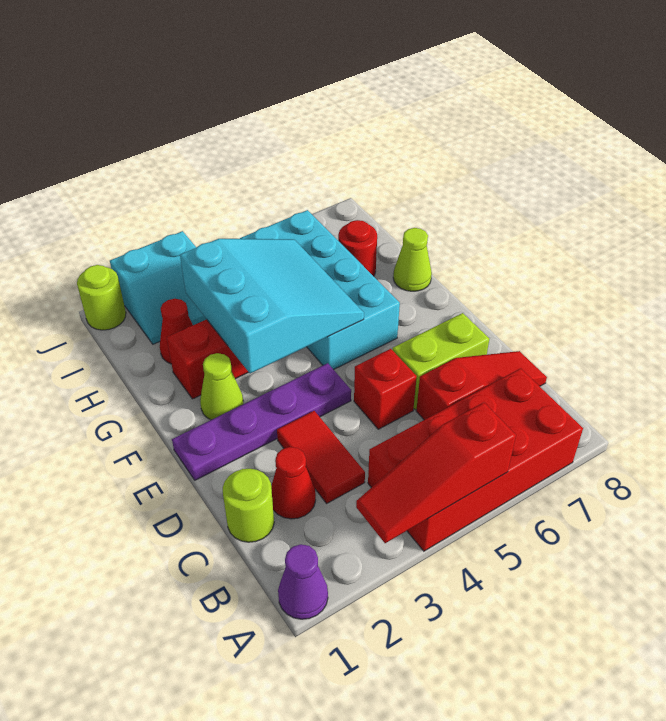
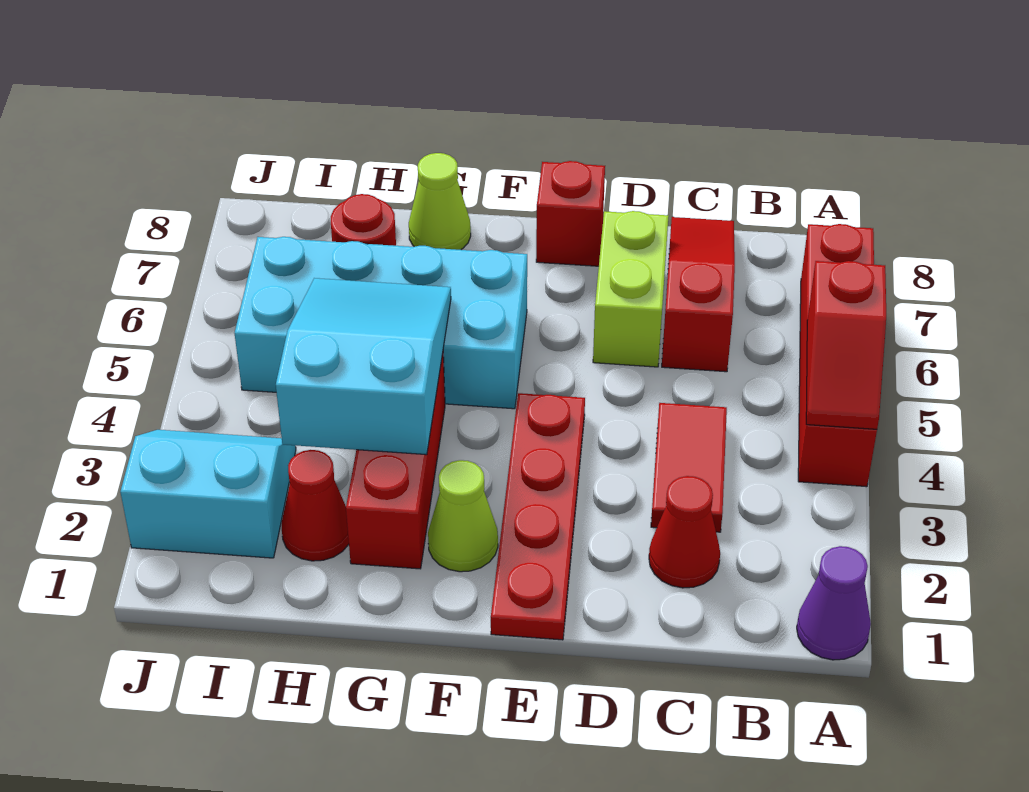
red slope A3:A5 level 2 top 5 -> red slope A4:A5 level 2 top 5
red brick A4:B7 level 1 -> red brick A4:A7 level 1
lime round brick C1 level 1 -> none
red tile C3:D3 level 1 -> red tile C3:C4 level 1
red brick D5 level 1 -> red brick E8 level 1
purple plate E1:E4 level 1 -> red plate E1:E4 level 1
cyan slope F3:H5 level 2 top 3 -> cyan slope G3:H5 level 2 top 3
cyan slope I2:J3 level 1 top J -> cyan slope I2:J3 level 1 top 2
lime round brick J1 level 1 -> none

